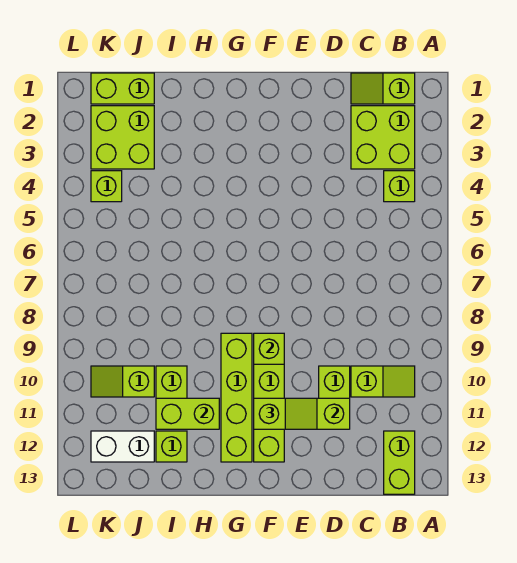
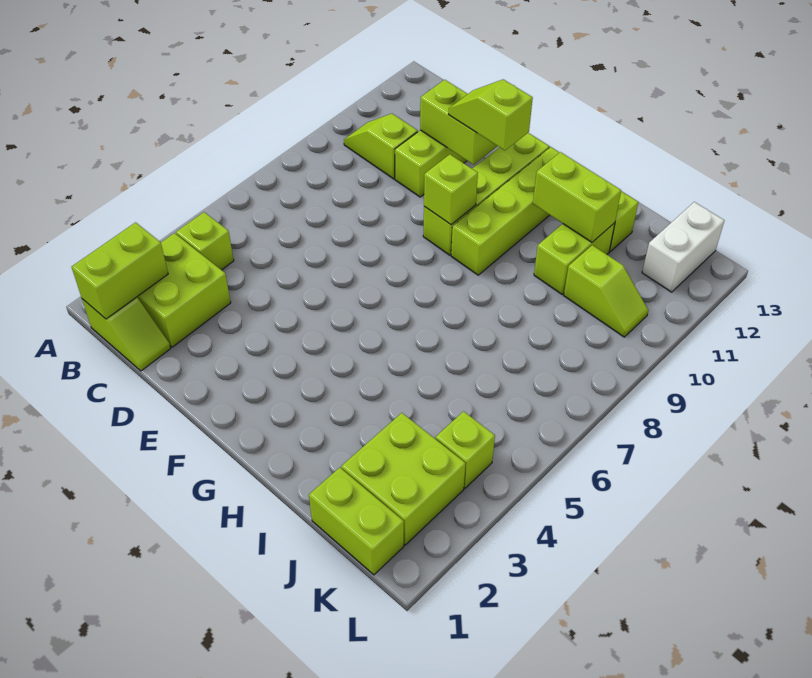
lime brick B12:B13 level 1 -> lime brick B1:B2 level 2
white brick J12:K12 level 1 -> white brick K12:K13 level 1

